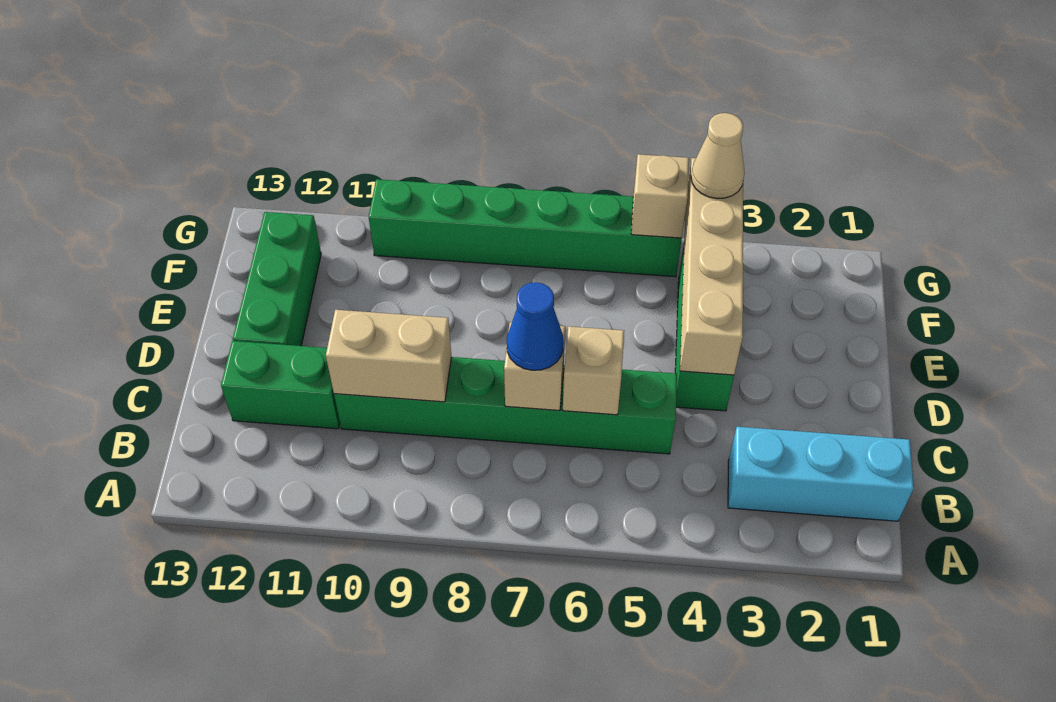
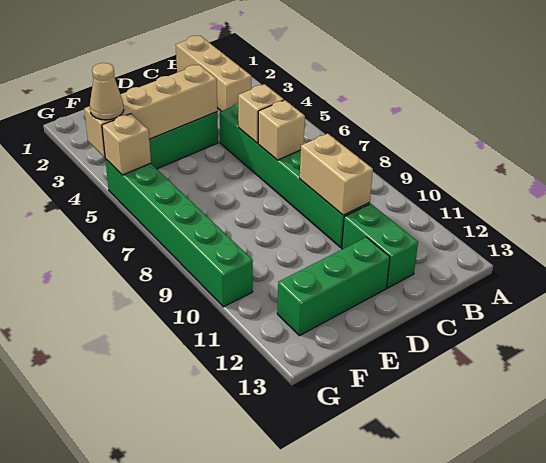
cyan brick B1:B3 level 1 -> tan brick B1:B3 level 1
blue cone C7 level 3 -> none

